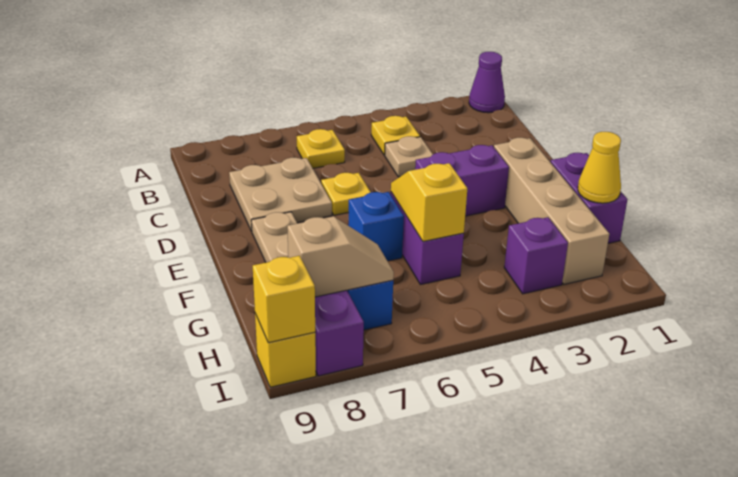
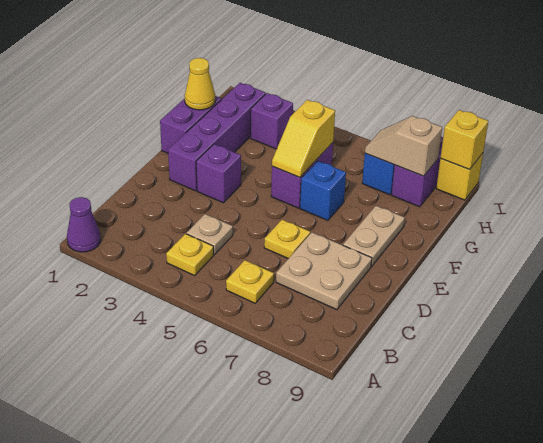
tan brick E2:H2 level 1 -> purple brick E2:H2 level 1
purple brick E3:E4 level 1 -> purple brick E3 level 1

